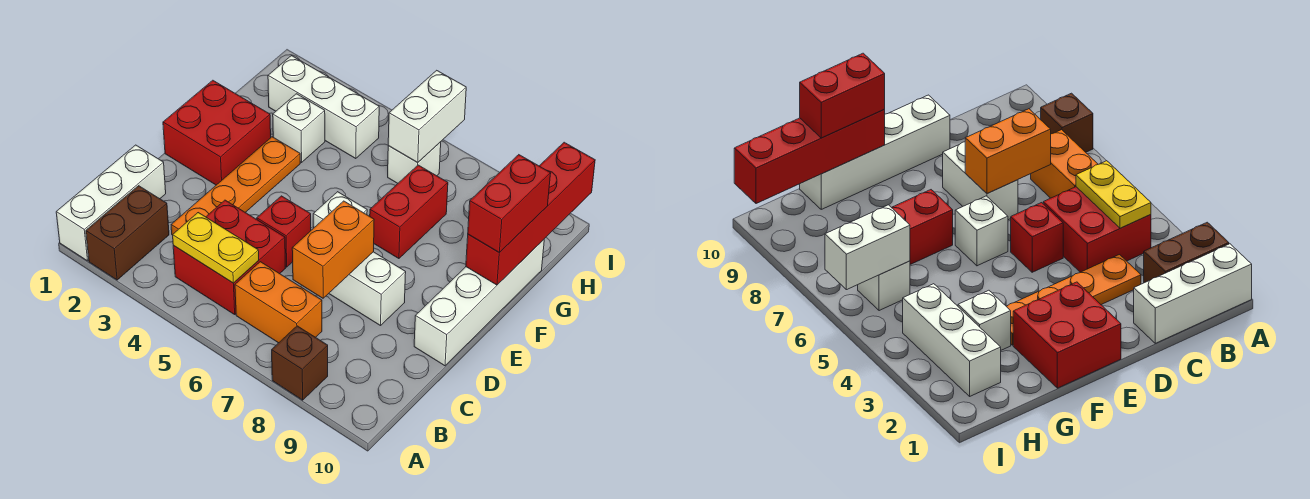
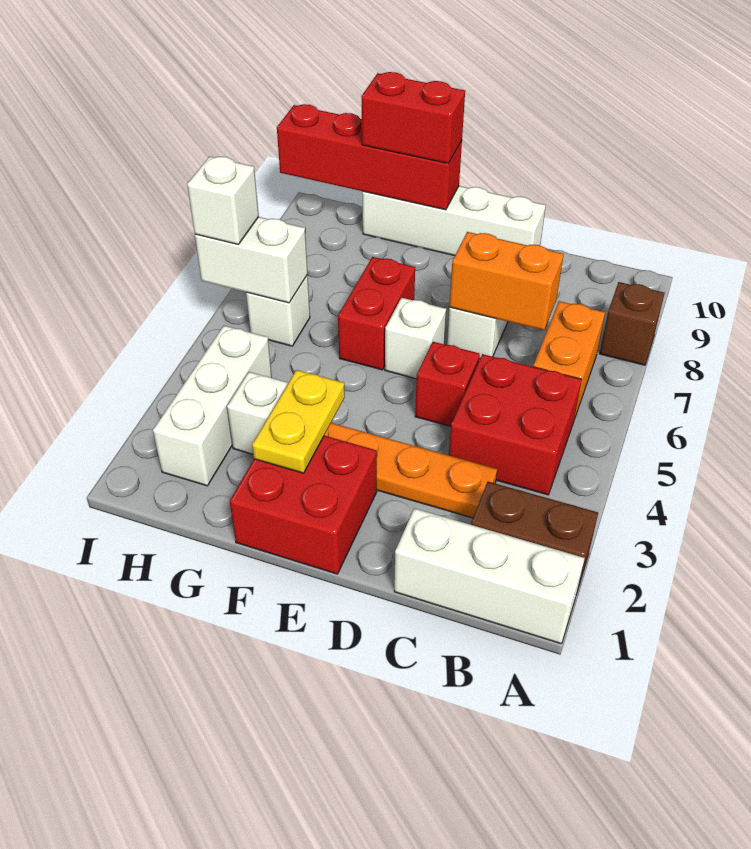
yellow plate B4:B5 level 2 -> yellow plate F2:F3 level 2
red brick F7:G7 level 1 -> red brick F6:F7 level 1
none -> white brick I6 level 3

